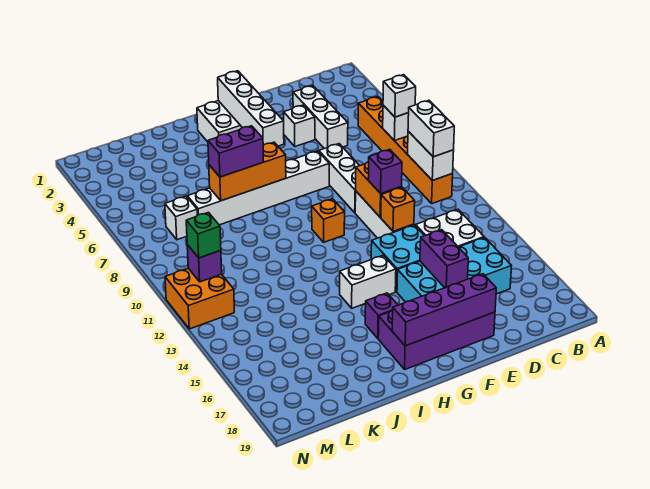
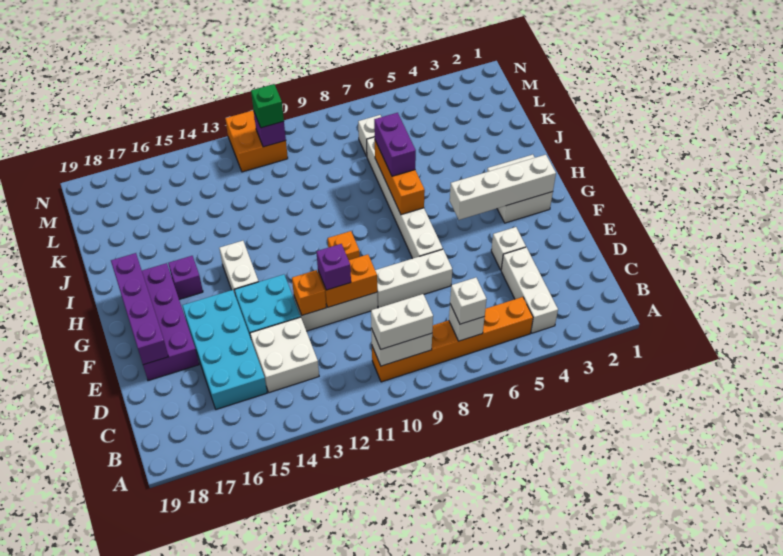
white brick D3:D5 level 1 -> white brick B4:D4 level 1
purple brick E15:E16 level 2 -> none

